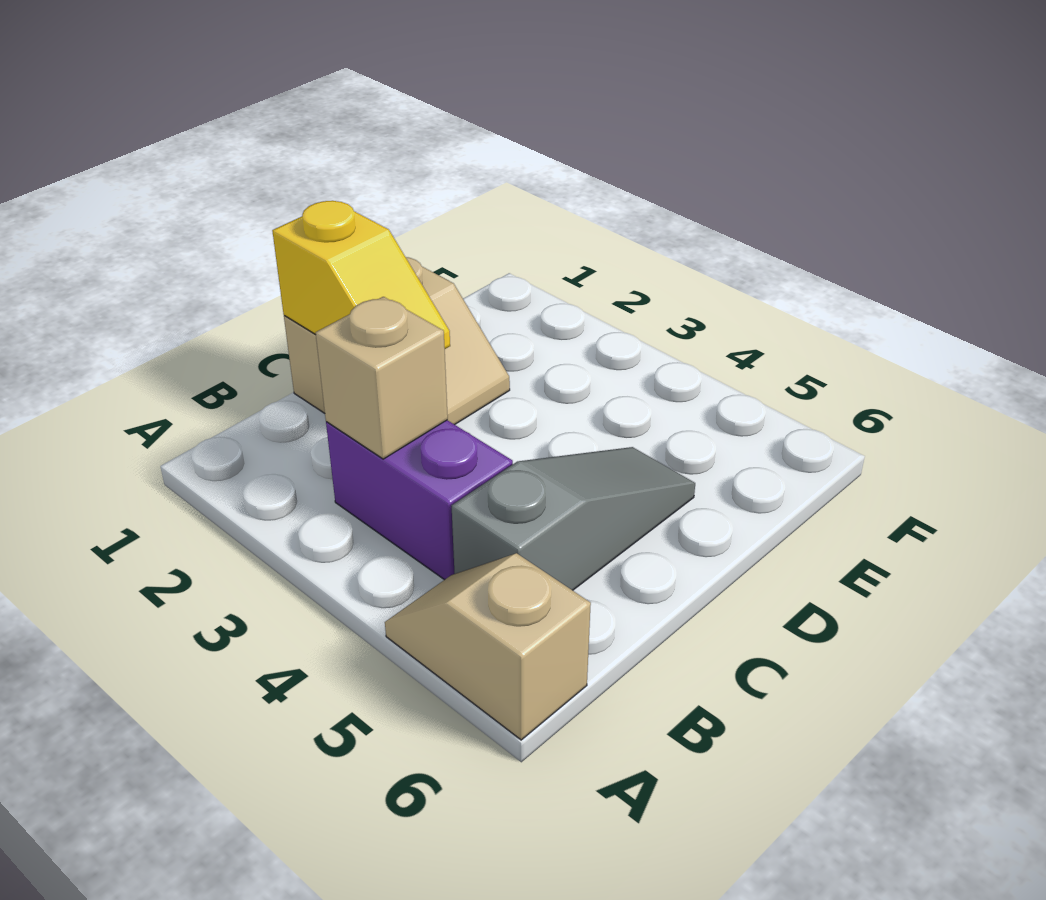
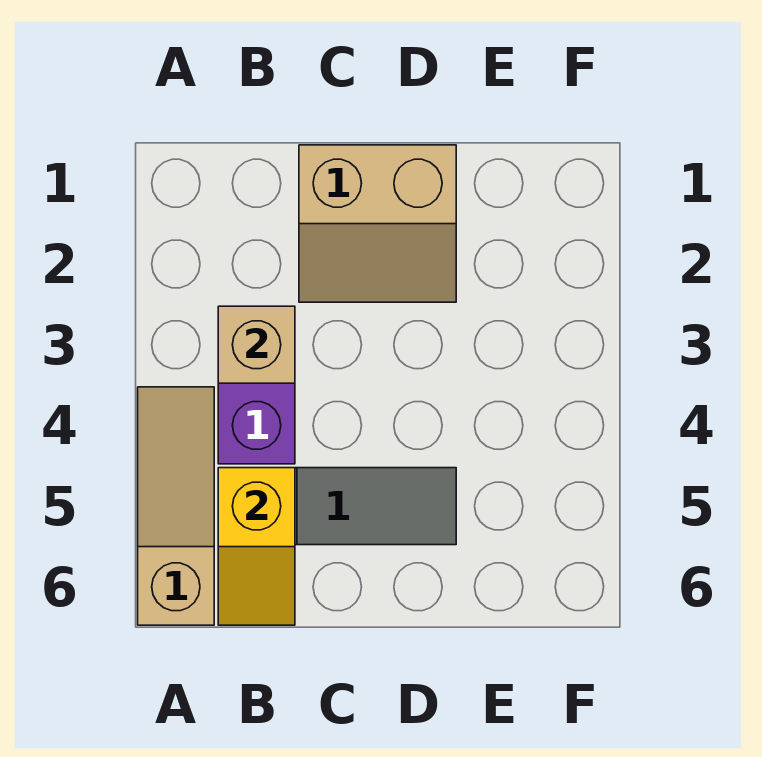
tan slope A5:A6 level 1 top 6 -> tan slope A4:A6 level 1 top 6
yellow slope C1:C2 level 2 top 1 -> yellow slope B5:B6 level 2 top 5

